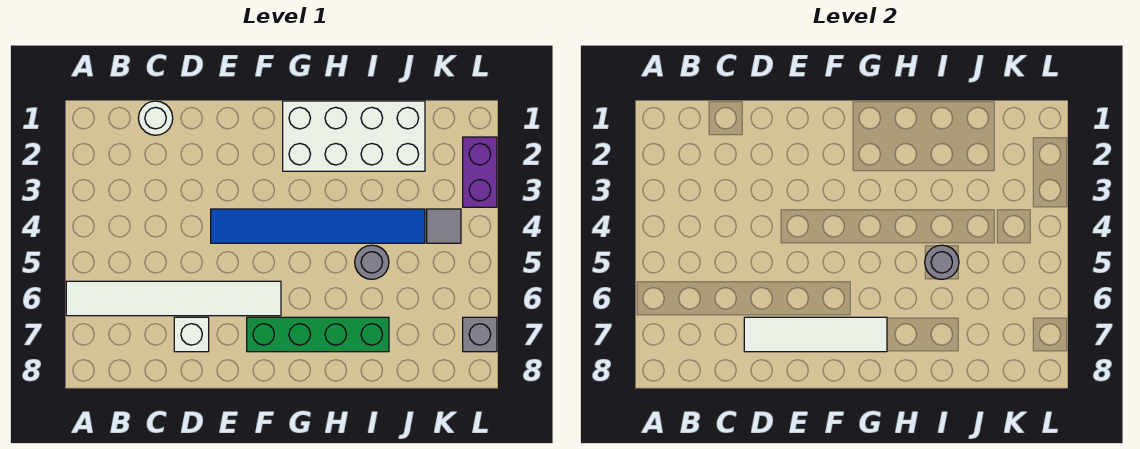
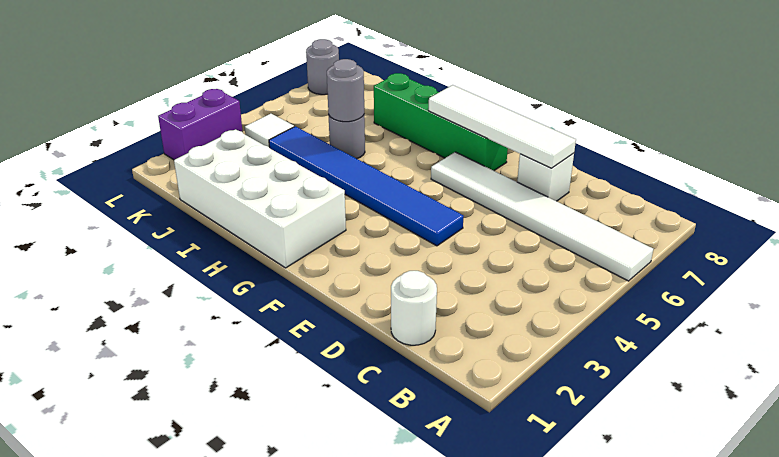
grey tile K4 level 1 -> white tile K4 level 1
grey brick L7 level 1 -> grey round brick L7 level 1

